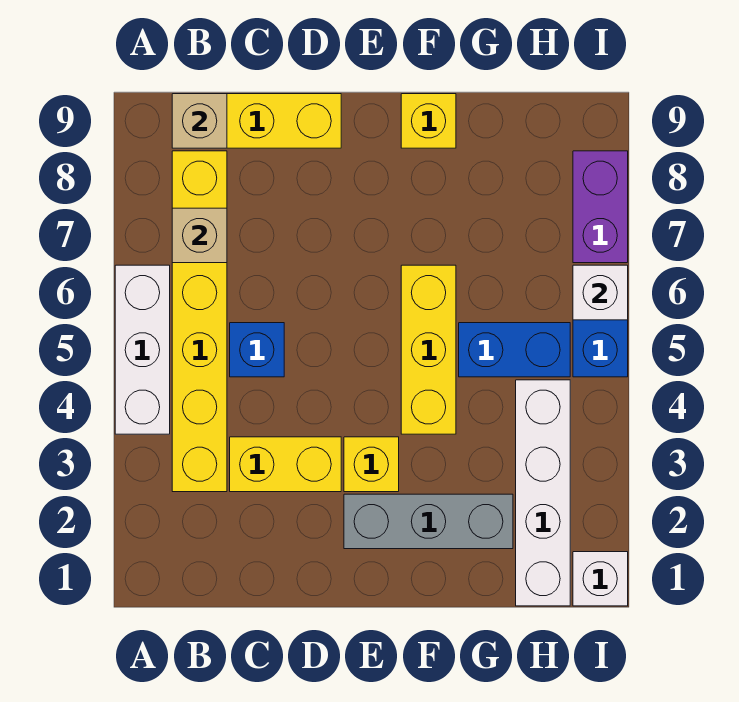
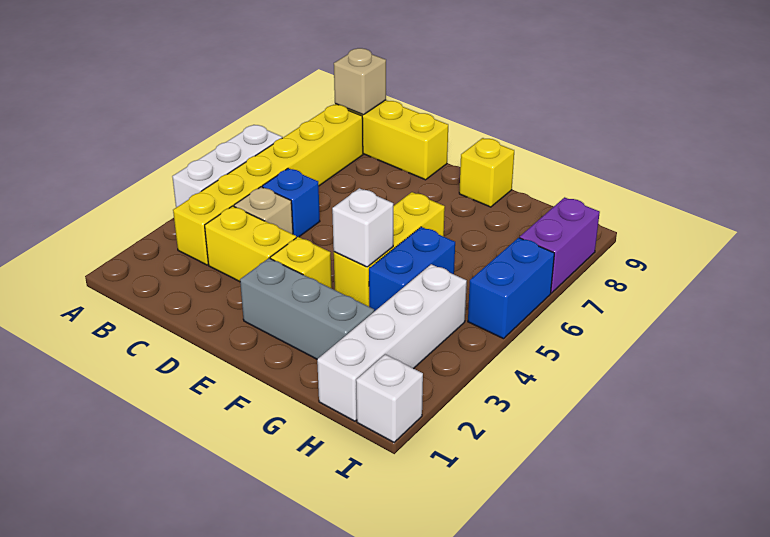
tan brick B7 level 2 -> tan brick C4 level 1
blue brick G5:H5 level 1 -> blue brick G4:G5 level 1
white brick I6 level 2 -> white brick F4 level 2

